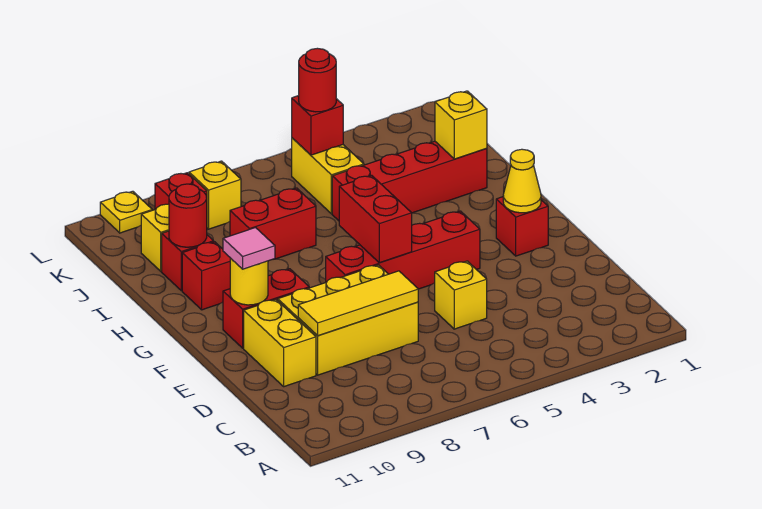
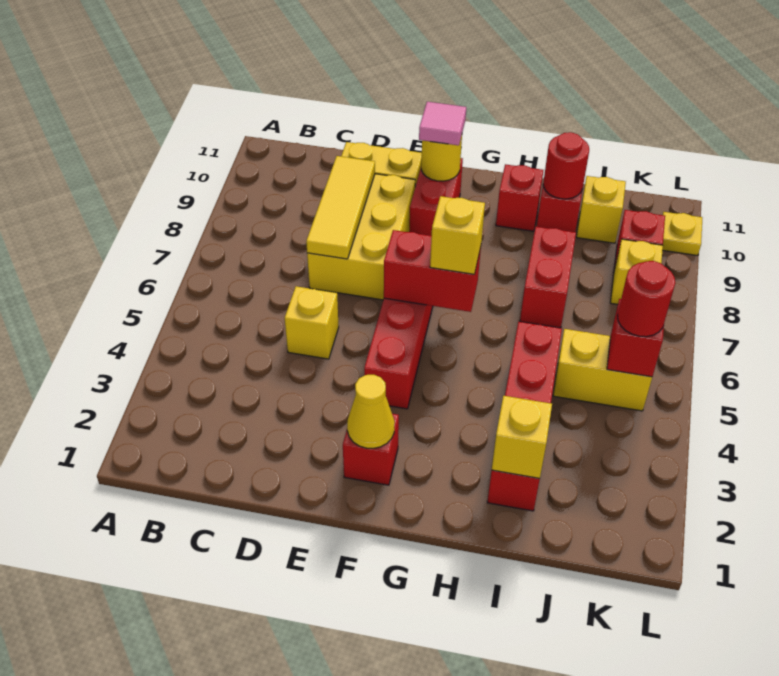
none -> yellow brick G6 level 3

